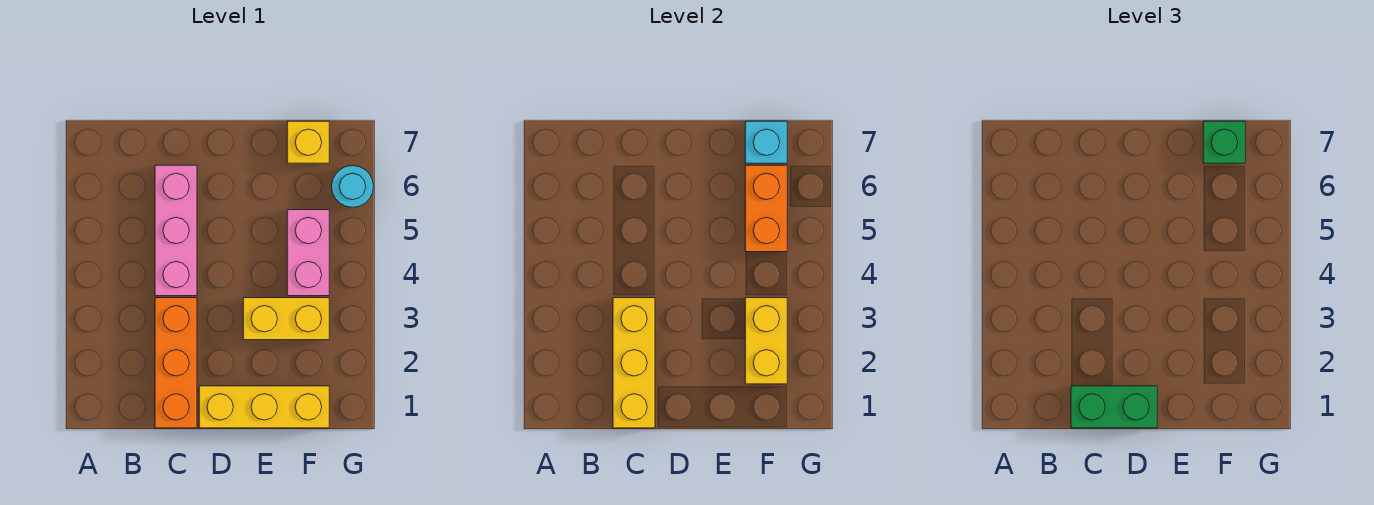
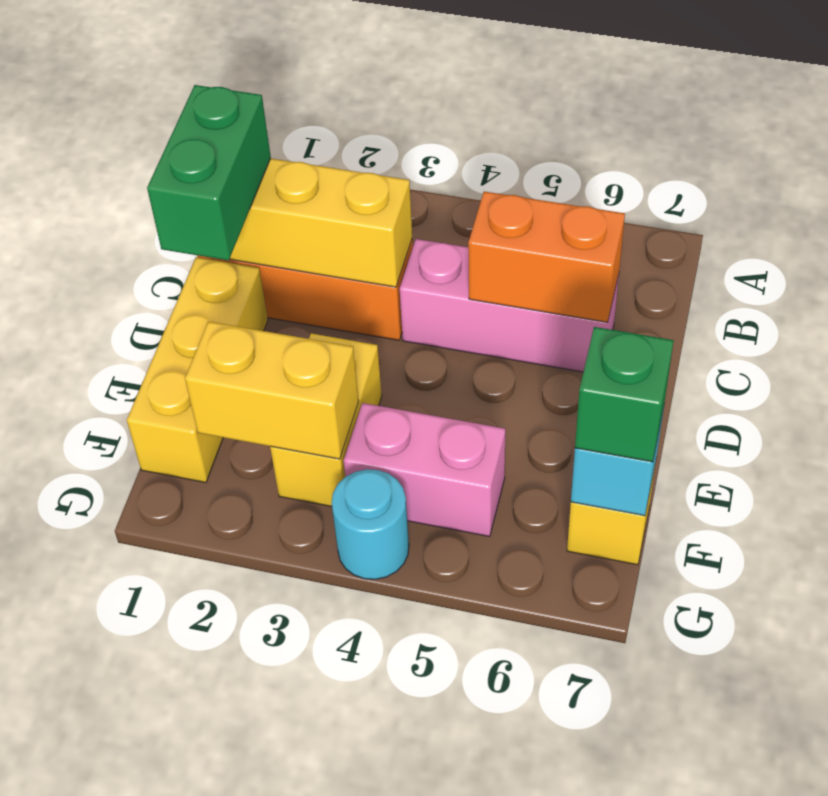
orange brick F5:F6 level 2 -> orange brick C5:C6 level 2
cyan round brick G6 level 1 -> cyan round brick G4 level 1

